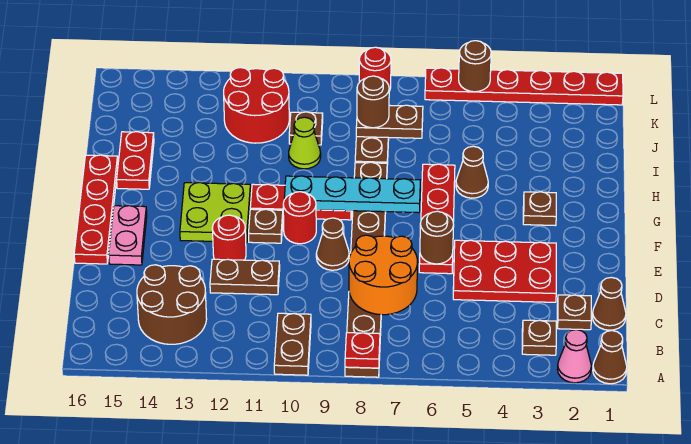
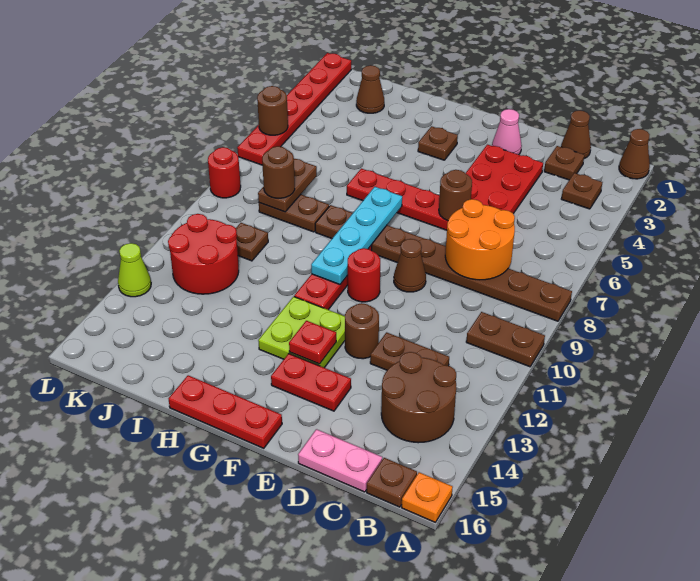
pink cone A2 level 1 -> pink cone E2 level 1
red plate A8 level 2 -> red plate F13 level 2
none -> orange plate A16 level 1
brown plate D11:D12 level 1 -> brown plate C12:D12 level 1
red round brick E12 level 1 -> brown round brick E12 level 1
pink plate E15:F15 level 1 -> pink plate C16:D16 level 1
red plate E16:H16 level 1 -> red plate F16:H16 level 1
brown plate F11 level 1 -> brown plate B16 level 1
brown cone H5 level 1 -> brown cone J2 level 1
red plate H15:I15 level 1 -> red plate E14:F14 level 1
lime cone I10 level 1 -> lime cone L13 level 1

